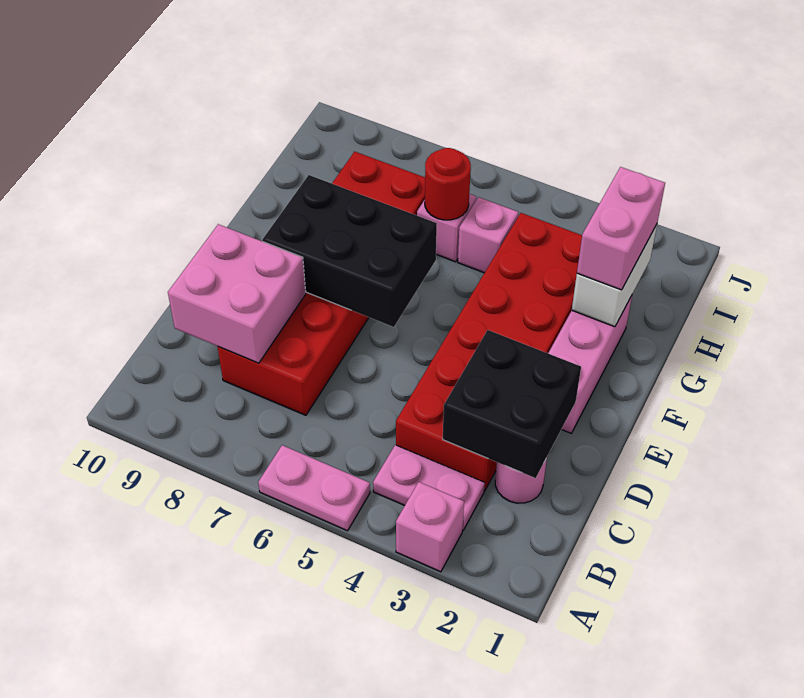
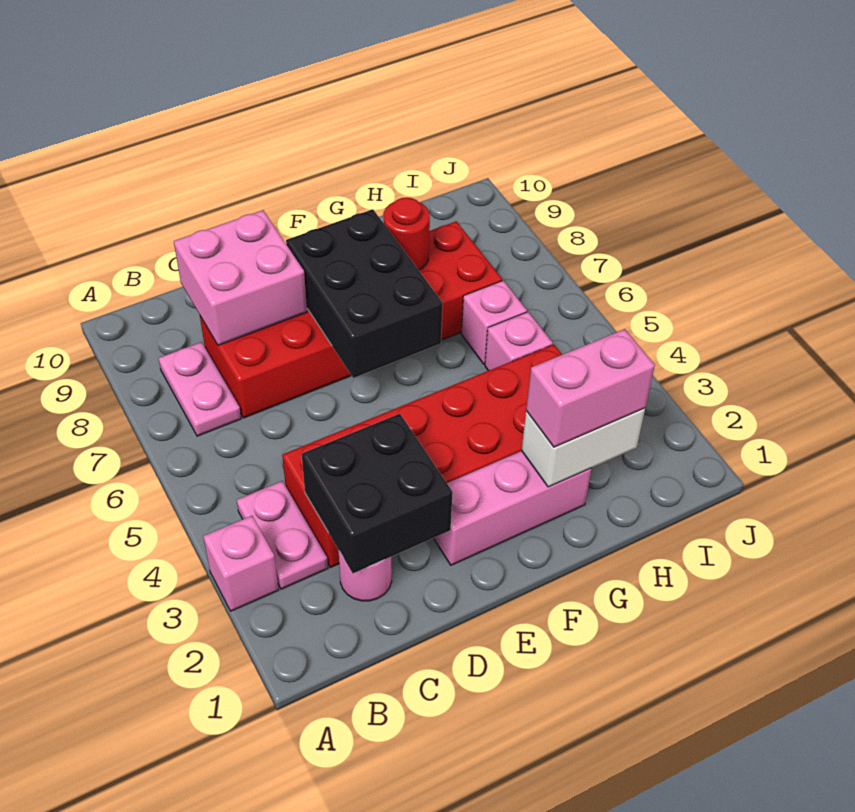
pink plate A5:A6 level 1 -> pink plate B7:B8 level 1
red round brick H6 level 2 -> red round brick G8 level 2

